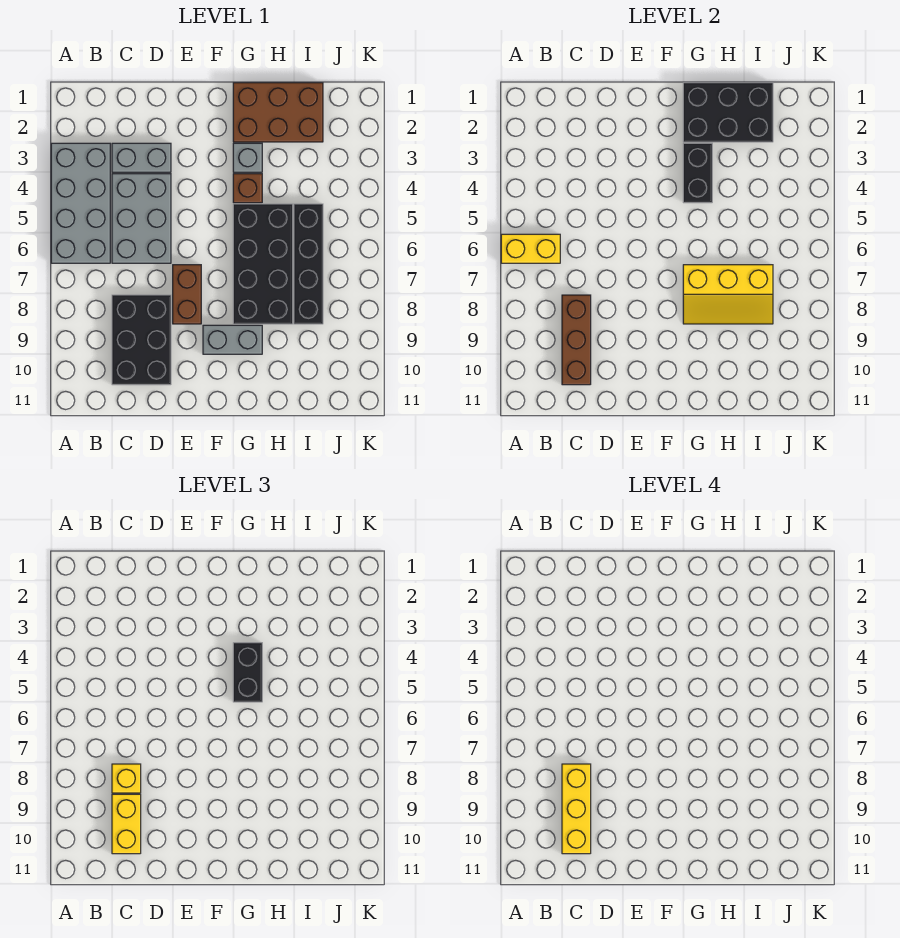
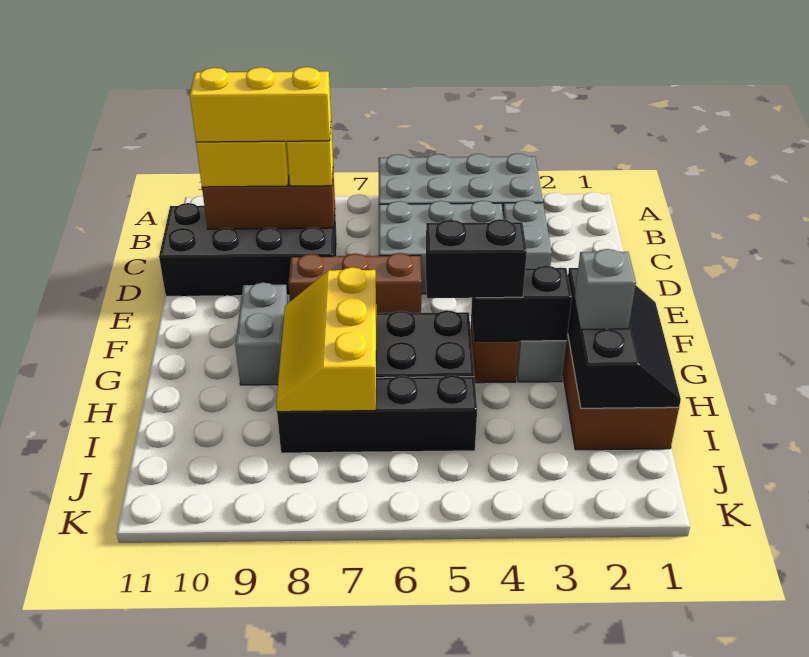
yellow brick A6:B6 level 2 -> none
black brick C8:D10 level 1 -> black brick C8:D11 level 1
brown brick E7:E8 level 1 -> brown brick E6:E8 level 1
black brick G1:I2 level 2 -> black slope G1:I2 level 2 top 2
none -> grey brick H2 level 3

